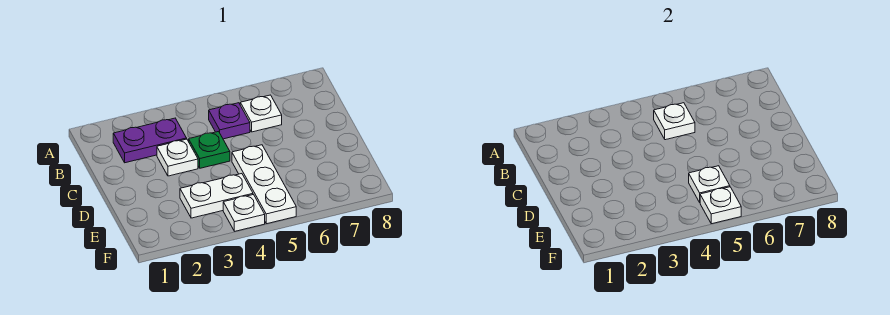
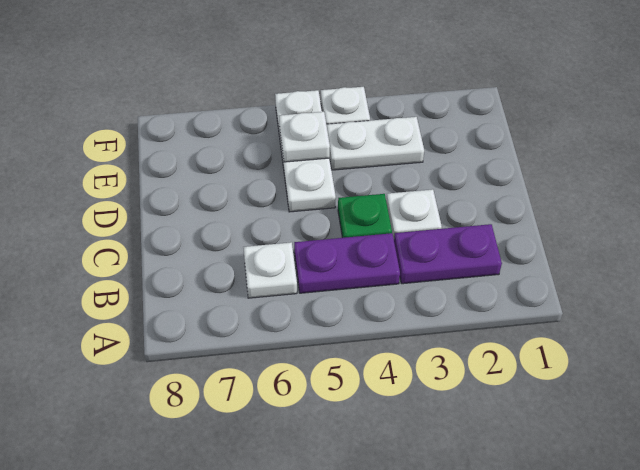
purple plate B5 level 1 -> purple plate B4:B5 level 1
white plate B5 level 2 -> none
white plate F5 level 2 -> none

